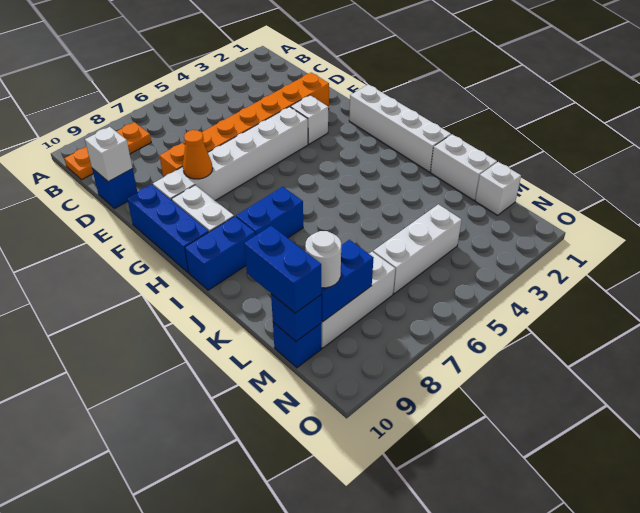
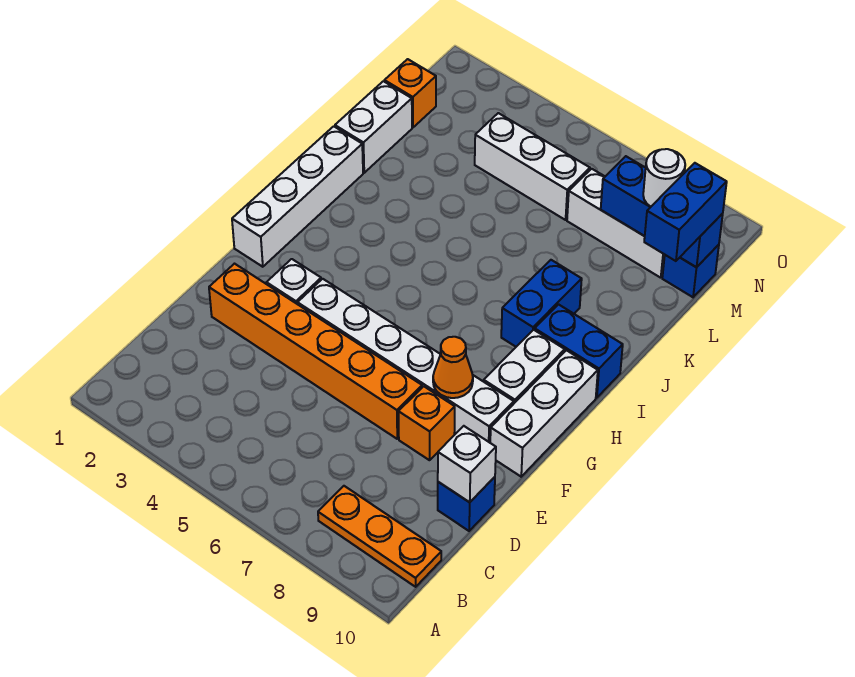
blue brick F10:H10 level 1 -> white brick F10:H10 level 1
blue brick I7:I8 level 1 -> blue brick I8:J8 level 1
white brick M1 level 1 -> orange brick M1 level 1

